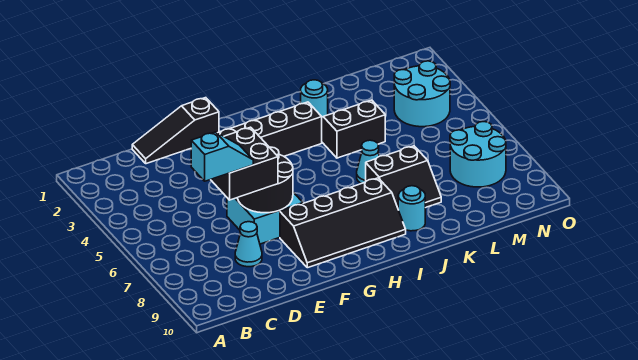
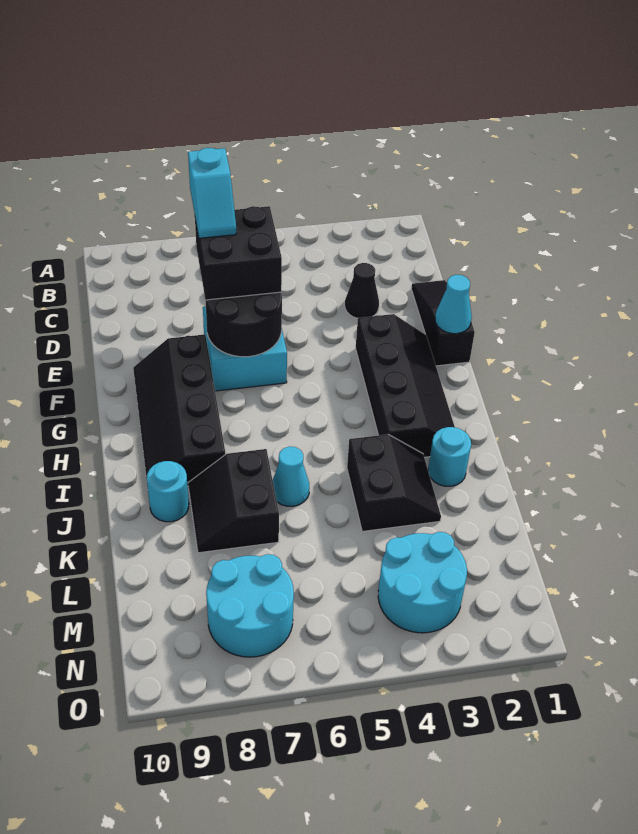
none -> black cone D3 level 1
cyan cone D8 level 1 -> cyan cone F1 level 2

